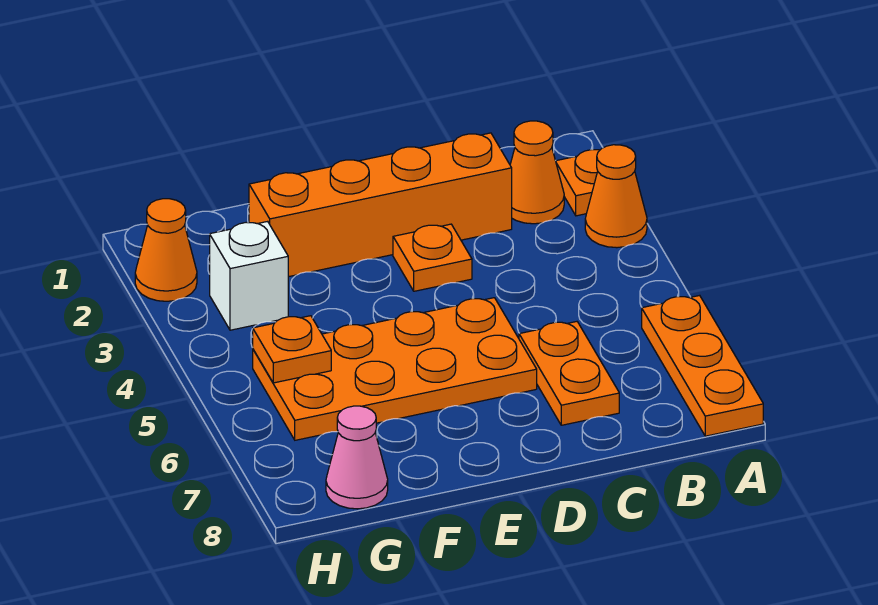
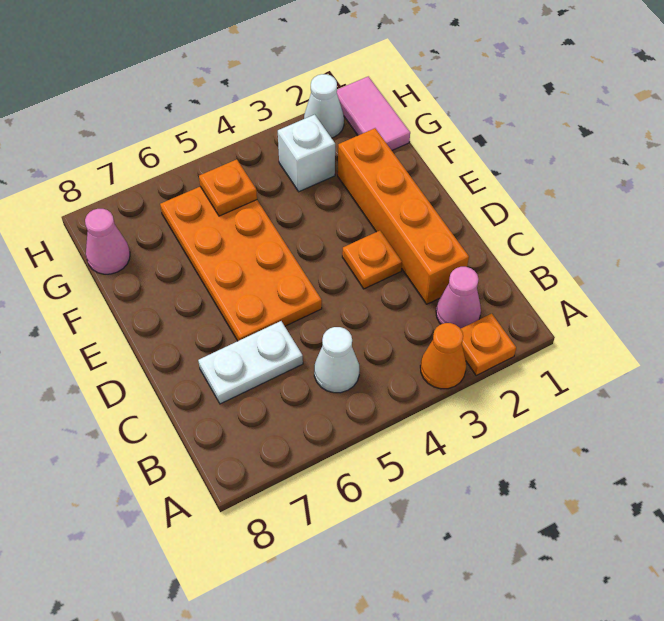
orange plate A6:A8 level 1 -> none
orange cone B2 level 1 -> pink cone B2 level 1
none -> white cone B5 level 1
orange plate C6:C7 level 1 -> white plate C6:C7 level 1
none -> pink tile G1:H1 level 1
orange cone H2 level 1 -> white cone H2 level 1

